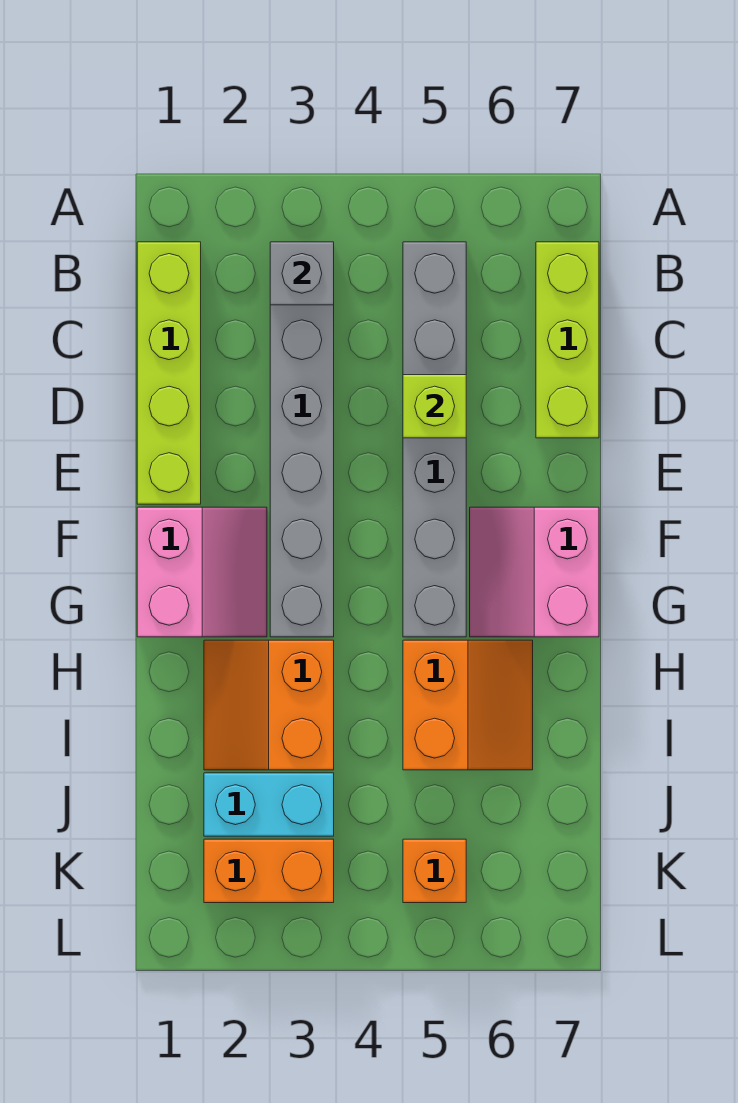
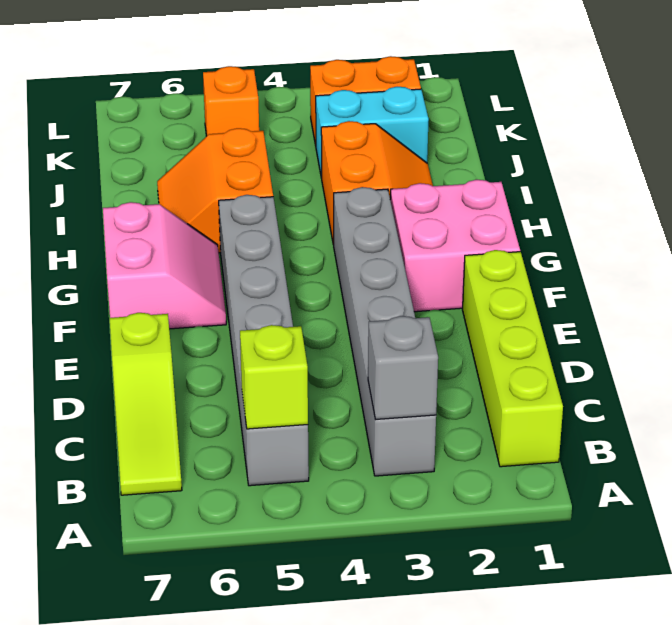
lime brick B7:D7 level 1 -> lime slope B7:D7 level 1 top D
lime brick D5 level 2 -> lime brick B5 level 2
pink slope F1:G2 level 1 top 1 -> pink brick F1:G2 level 1

